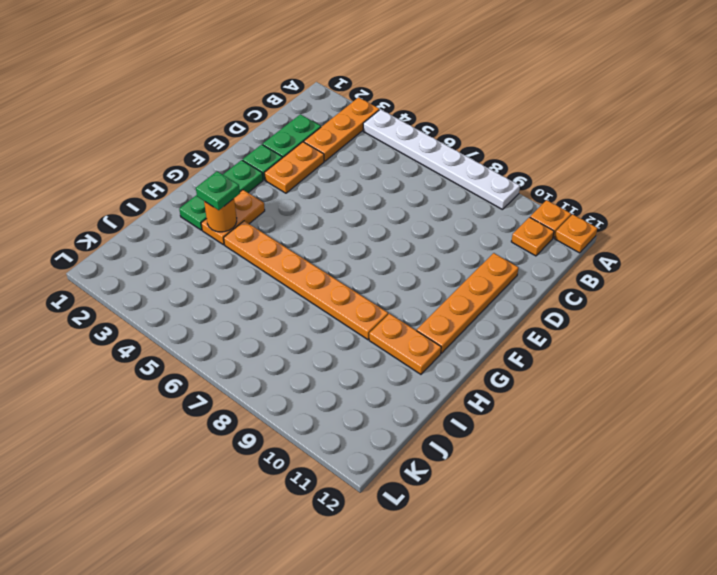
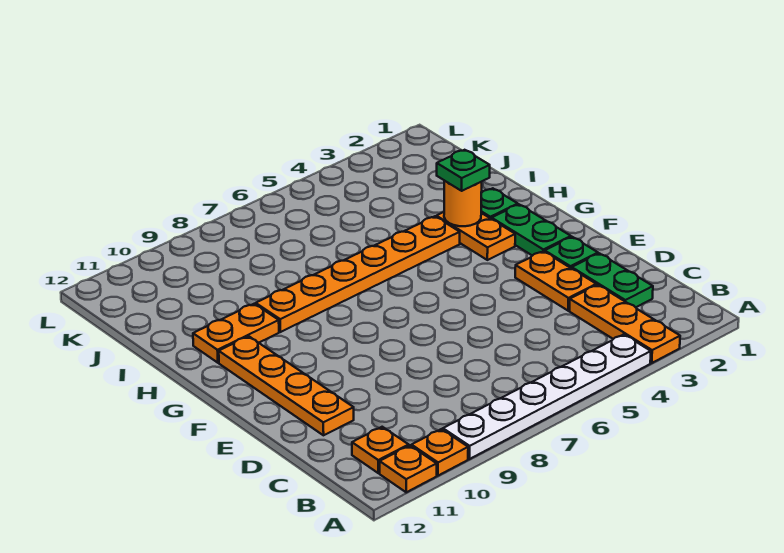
orange plate A12 level 1 -> orange plate A10 level 1

